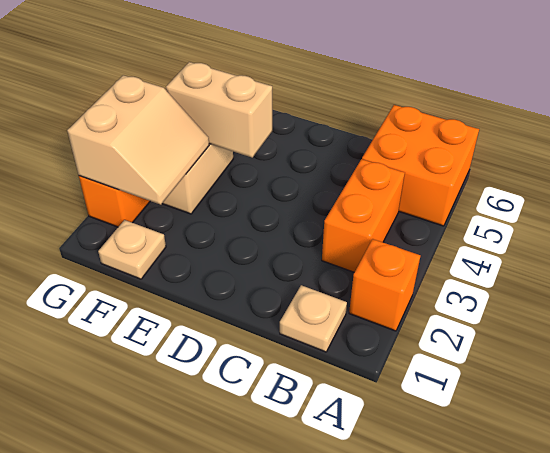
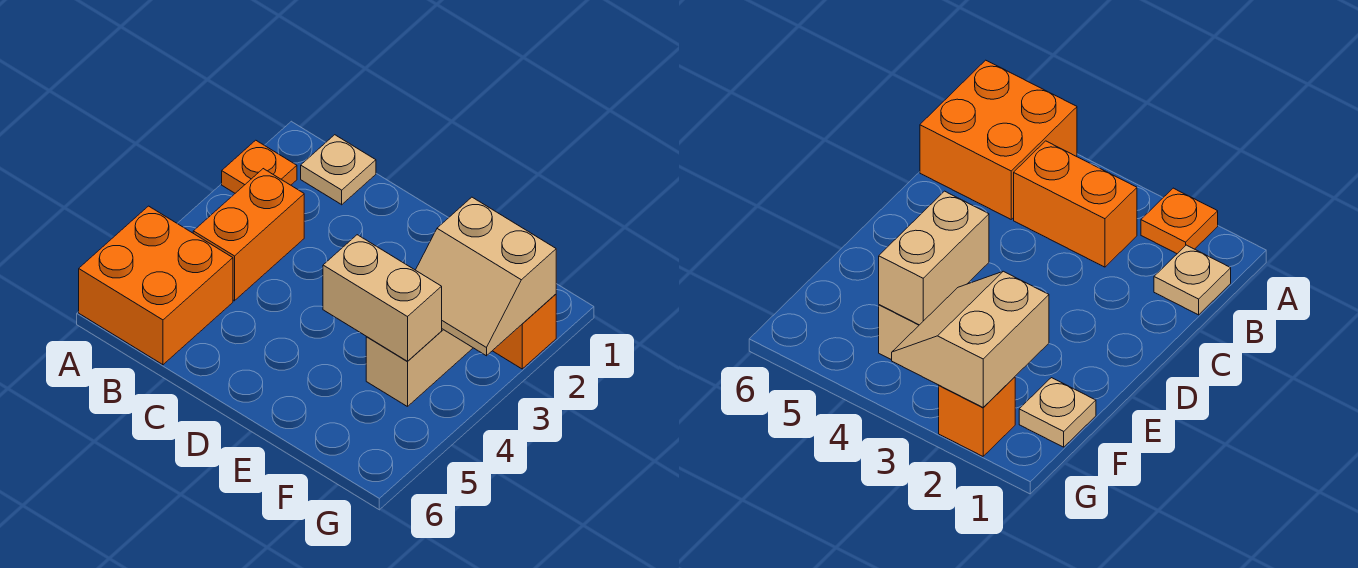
orange brick A2 level 1 -> orange plate A2 level 1
tan slope F2:G3 level 2 top G -> tan slope F2:G3 level 2 top 2

